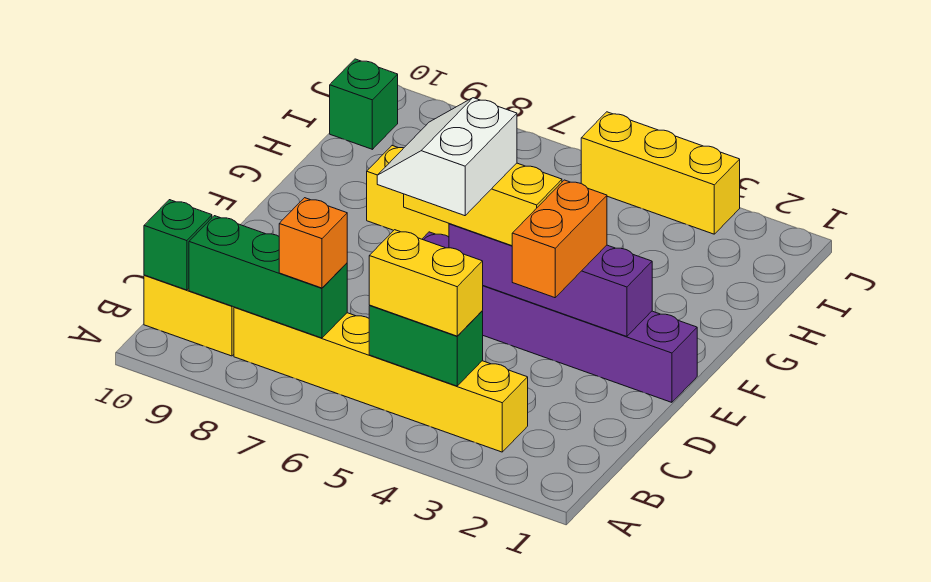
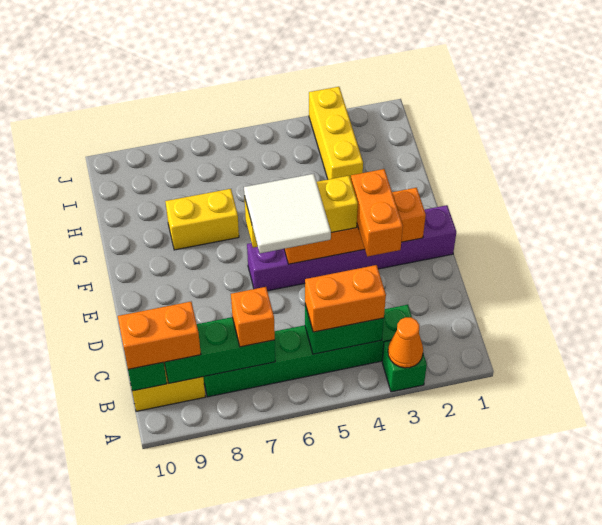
none -> orange cone A3 level 2
yellow brick B3:B8 level 1 -> green brick B3:B8 level 1
yellow brick B4:B5 level 3 -> orange brick B4:B5 level 3
none -> orange brick B9:B10 level 3
white slope D5:E6 level 4 top 5 -> white tile D5:E6 level 4
purple brick E2:E5 level 2 -> orange brick E2:E5 level 2
green brick I10 level 1 -> green brick A3 level 1
yellow brick J3:J5 level 1 -> yellow brick H3:J3 level 1

